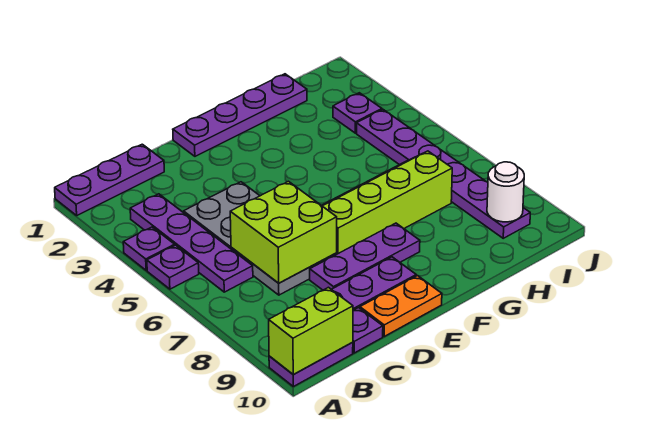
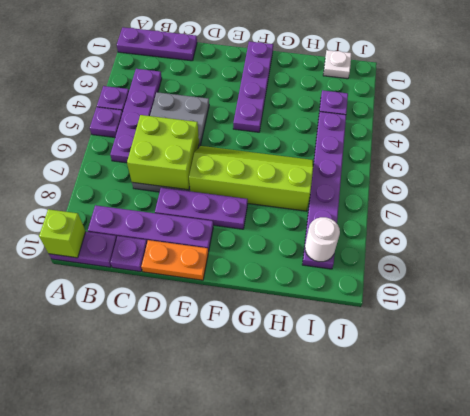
lime brick A10:B10 level 2 -> lime brick A10 level 2
purple plate E1:H1 level 1 -> purple plate F1:F4 level 1
none -> white plate I1 level 1

